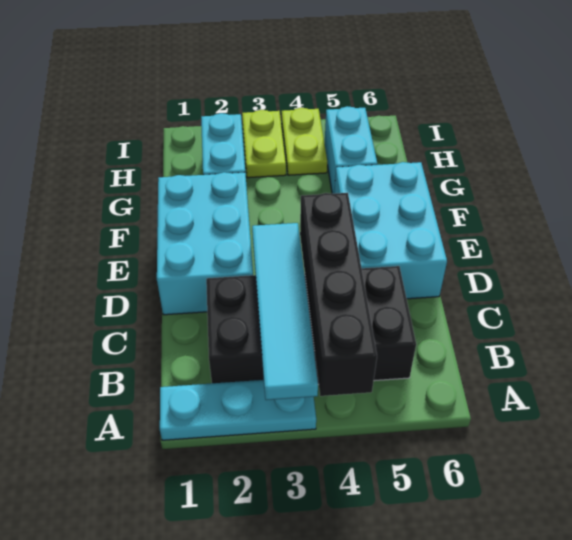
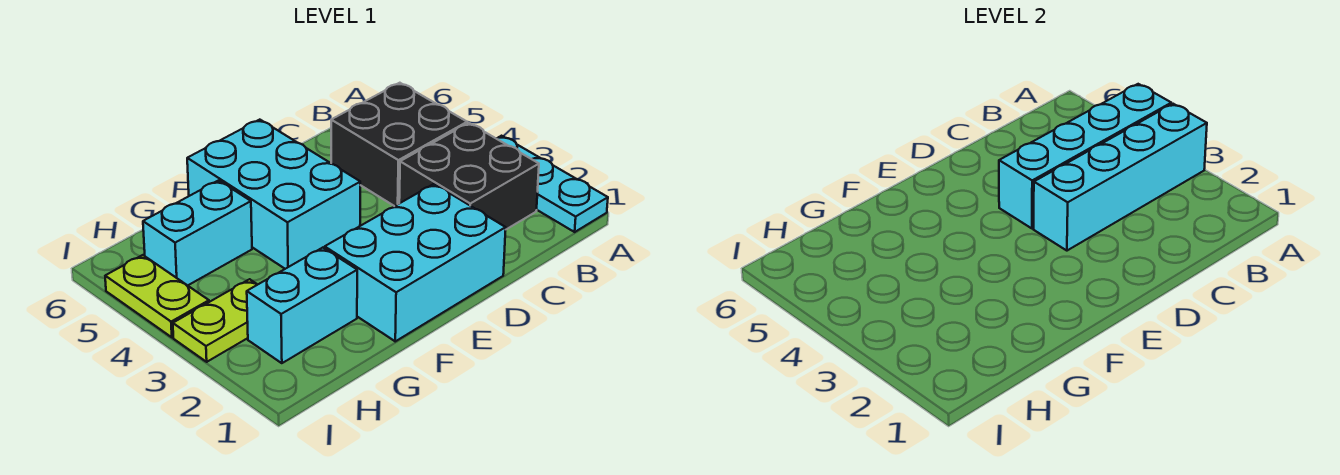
cyan tile A3:D3 level 2 -> cyan brick A3:D3 level 2
black brick A4:D4 level 2 -> cyan brick A4:D4 level 2
cyan brick D5:F6 level 1 -> cyan brick E4:F6 level 1
lime plate H4:I4 level 1 -> lime plate I4:I5 level 1

